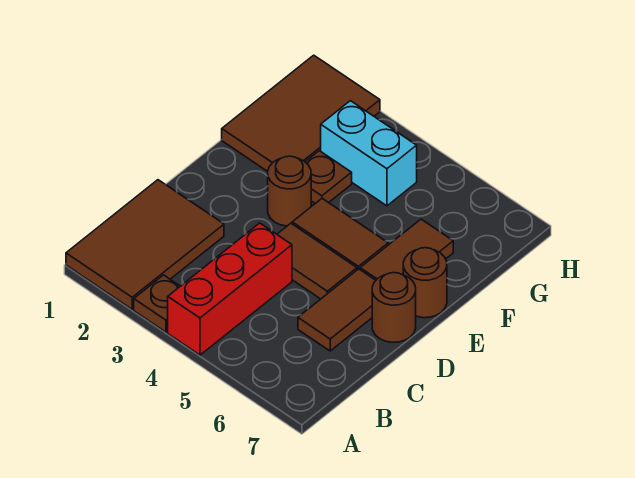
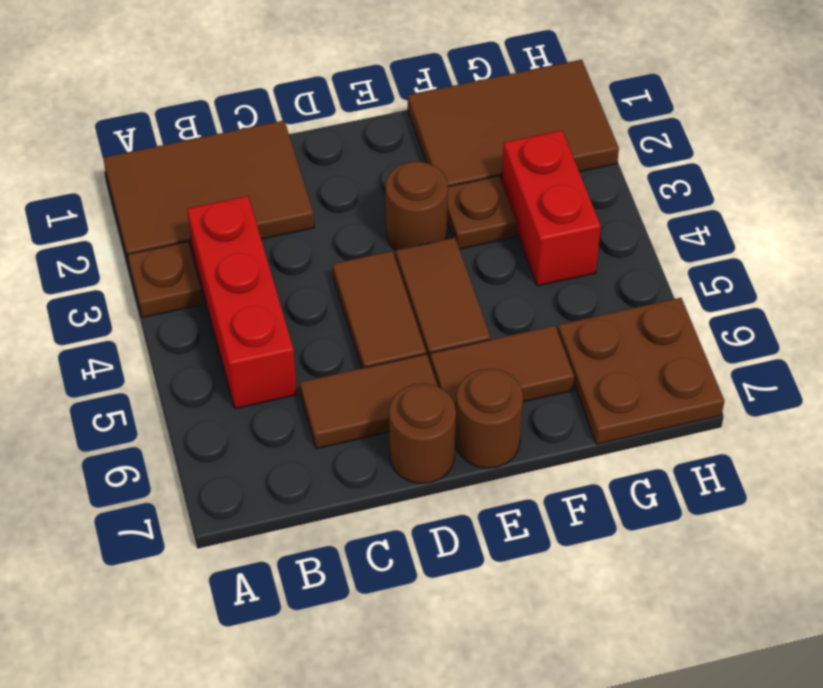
red brick A4:C4 level 1 -> red brick B3:B5 level 1
cyan brick G3:G4 level 1 -> red brick G3:G4 level 1
none -> brown plate G6:H7 level 1

